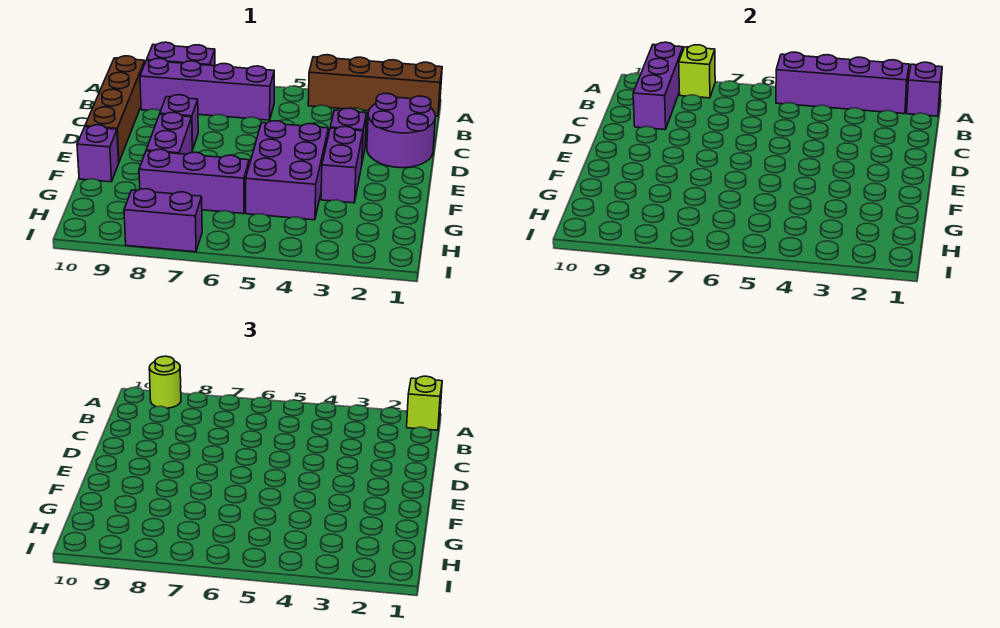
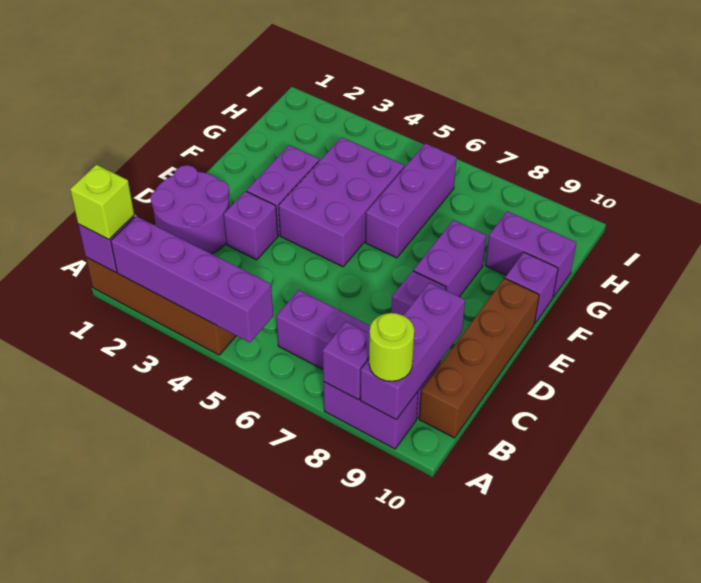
lime brick A8 level 2 -> purple brick A8 level 2
purple brick G6:G8 level 1 -> purple brick F6:H6 level 1
purple brick I7:I8 level 1 -> purple brick G9:G10 level 1

